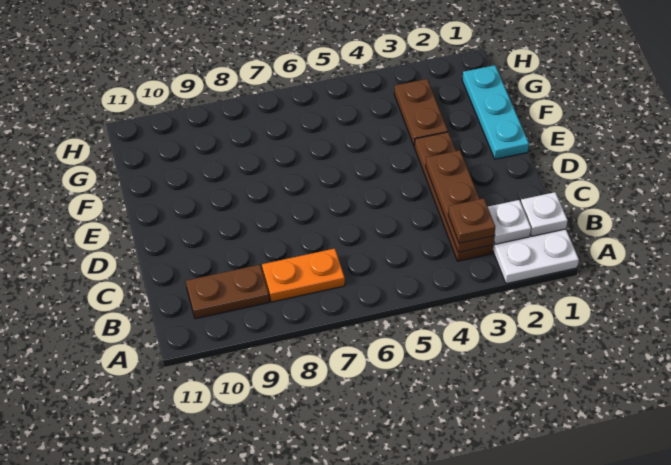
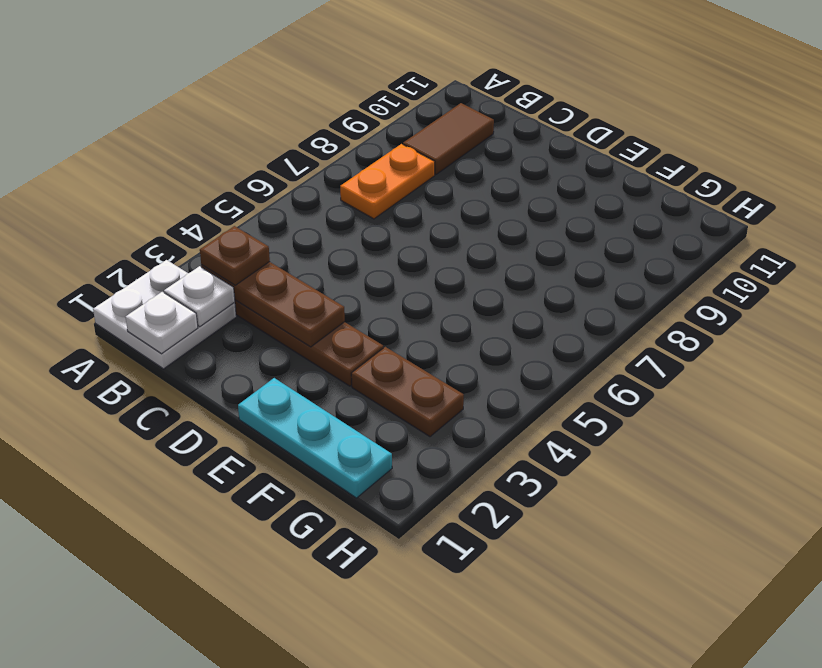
brown plate B9:B10 level 1 -> brown tile B9:B10 level 1

